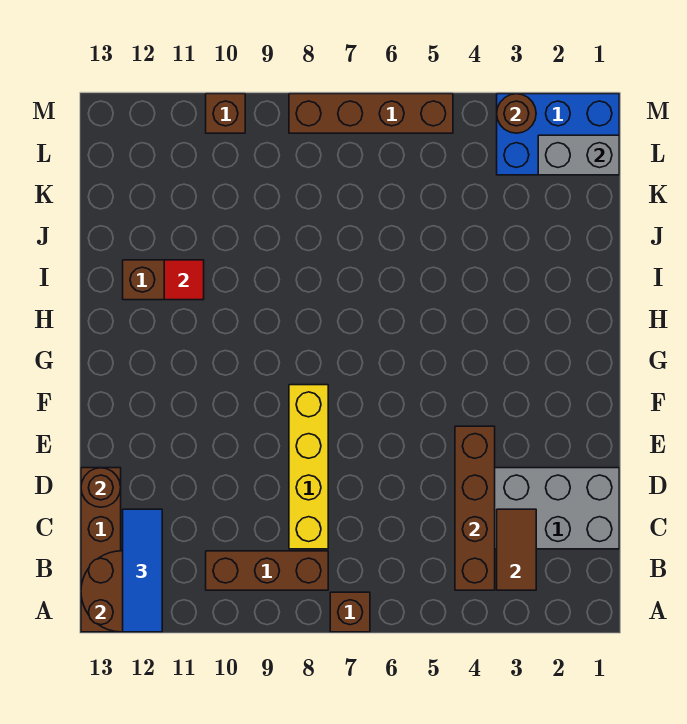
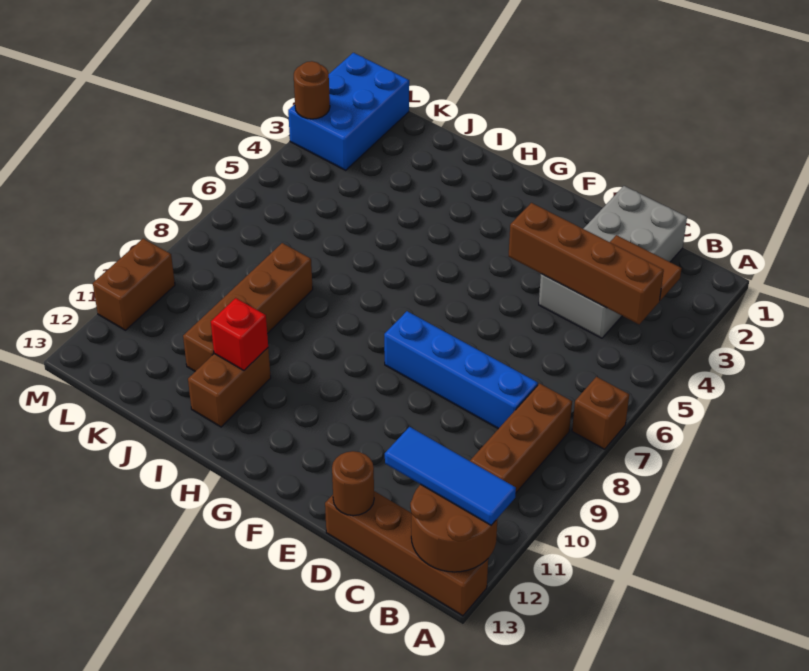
yellow brick C8:F8 level 1 -> blue brick C8:F8 level 1
red tile I11 level 2 -> red brick I11 level 2
grey brick L1:L2 level 2 -> none
brown brick M5:M8 level 1 -> brown brick J8:J11 level 1
brown brick M10 level 1 -> brown brick M10:M11 level 1

